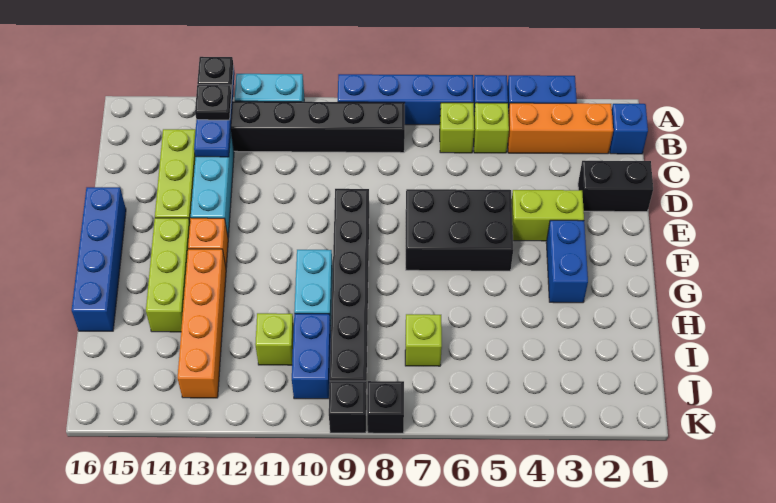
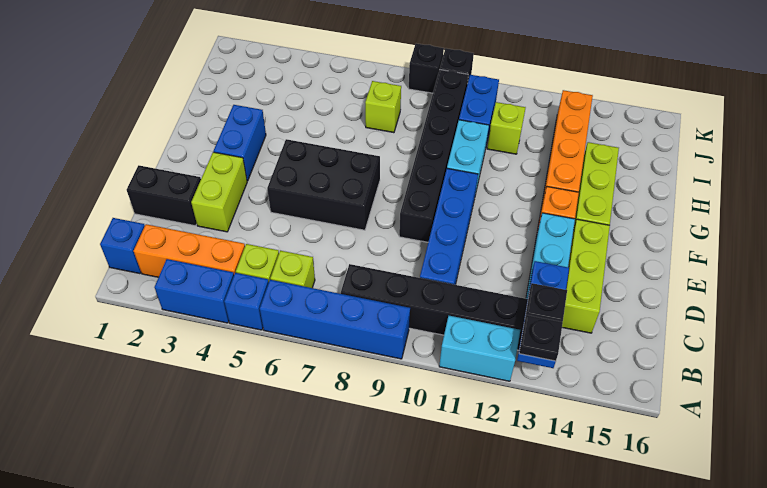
lime brick E3:E4 level 1 -> lime brick D3:E3 level 1
blue brick E16:H16 level 1 -> blue brick C10:F10 level 1

